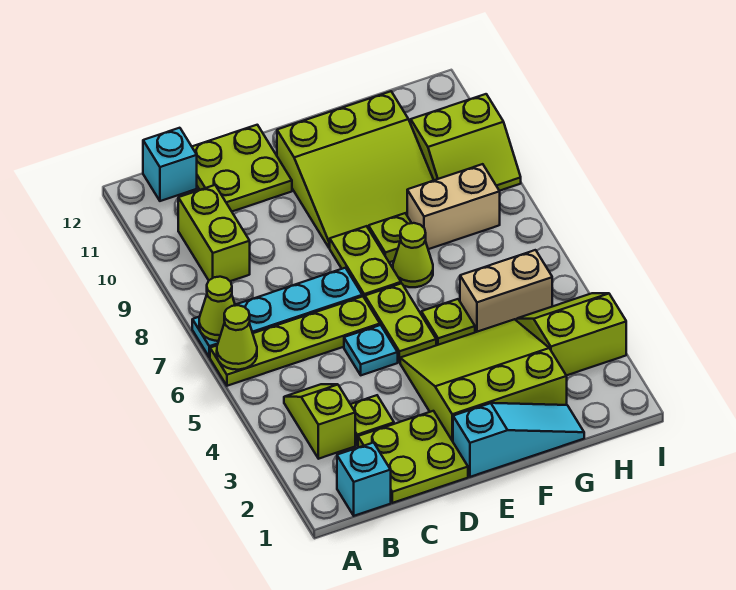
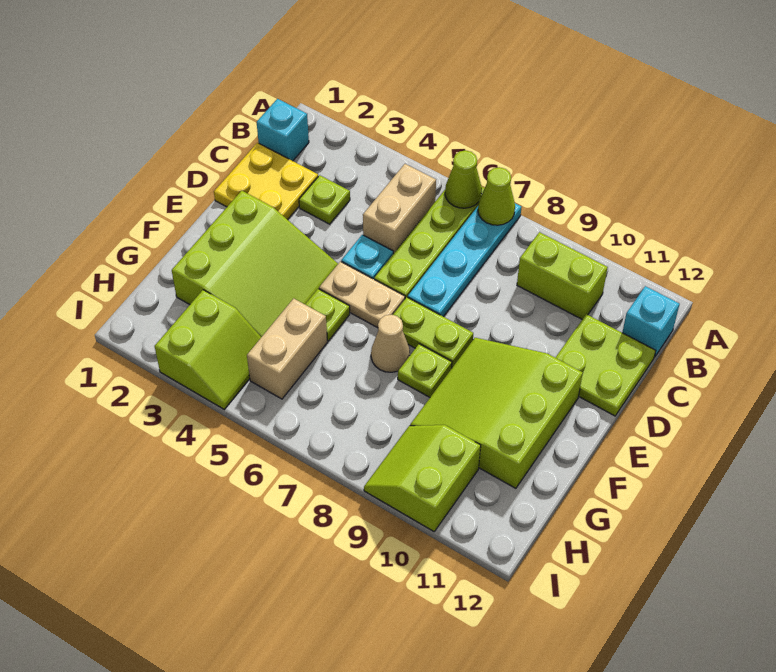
lime slope B3:B4 level 1 top 3 -> none
lime plate C1:D2 level 1 -> yellow plate C1:D2 level 1
cyan slope E1:G1 level 1 top E -> none
lime plate E5:E6 level 1 -> tan plate E5:E6 level 1
lime cone F7 level 1 -> tan cone F7 level 1
tan brick G8:H8 level 1 -> tan brick B5:C5 level 1

